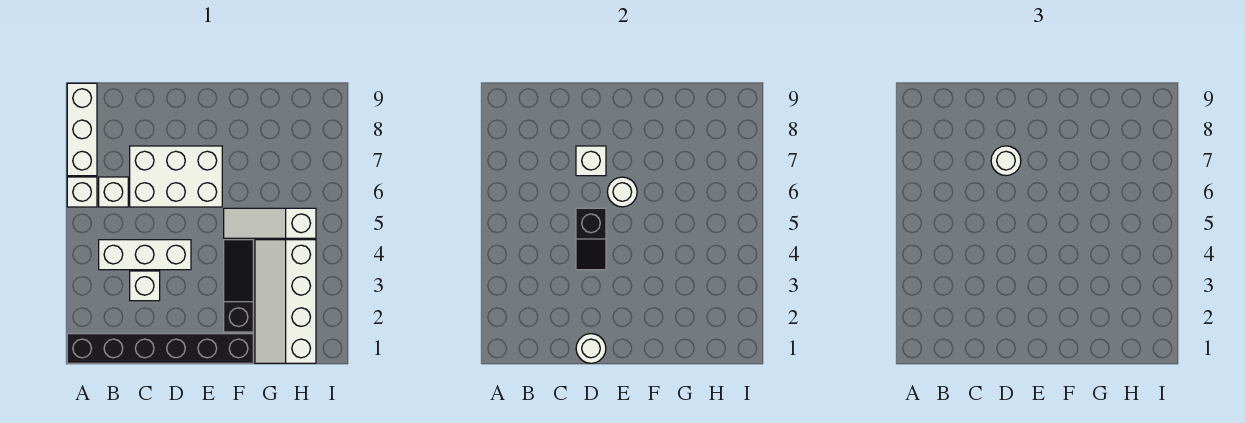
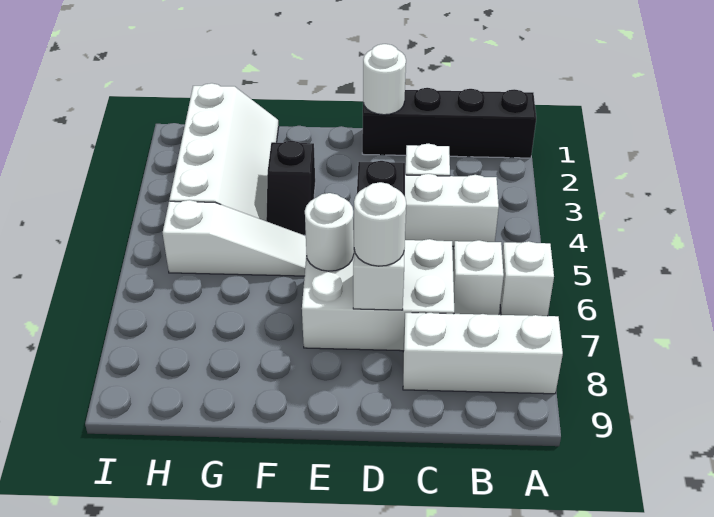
black brick A1:F1 level 1 -> black brick A1:D1 level 1
white brick A7:A9 level 1 -> white brick A8:C8 level 1
black slope F2:F4 level 1 top 2 -> black slope F3:F4 level 1 top 3

